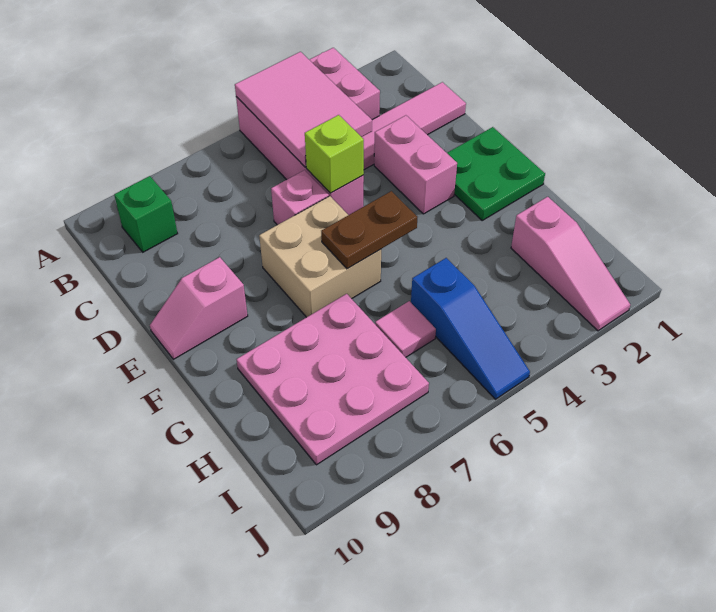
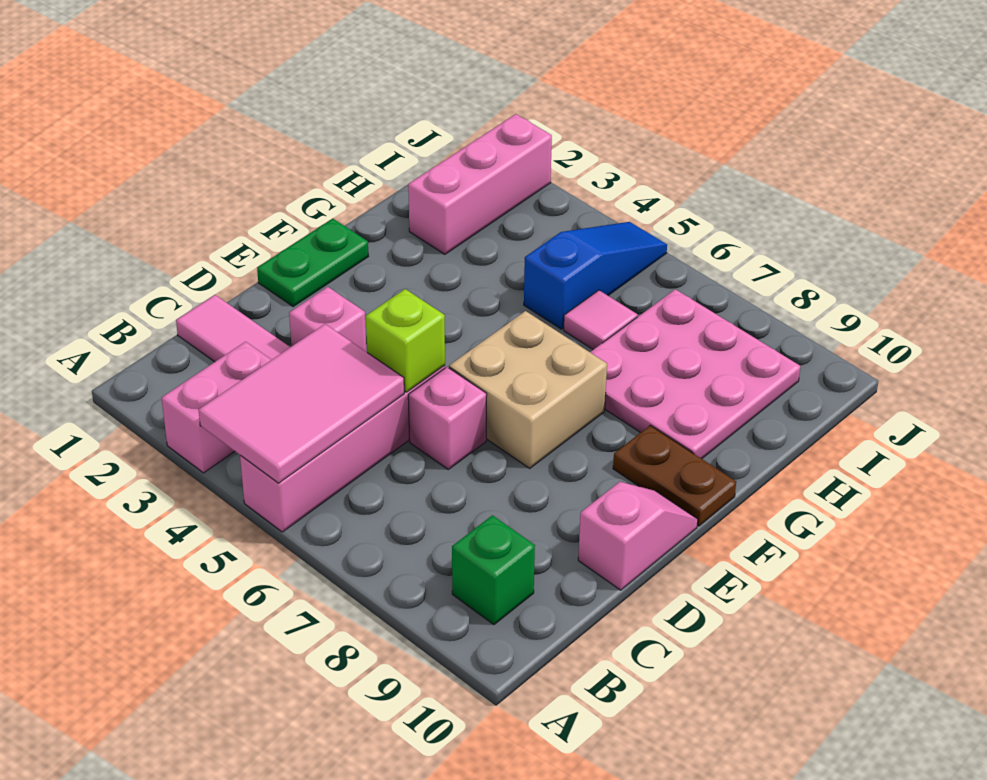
pink brick D3:E3 level 1 -> pink brick D3 level 1
green plate E1:F2 level 1 -> green plate E1:F1 level 1
pink slope E9:E10 level 1 top 9 -> pink slope D10:E10 level 1 top D
brown plate F5:F6 level 2 -> brown plate F9:F10 level 1
pink slope H2:J2 level 1 top H -> pink brick H2:J2 level 1

